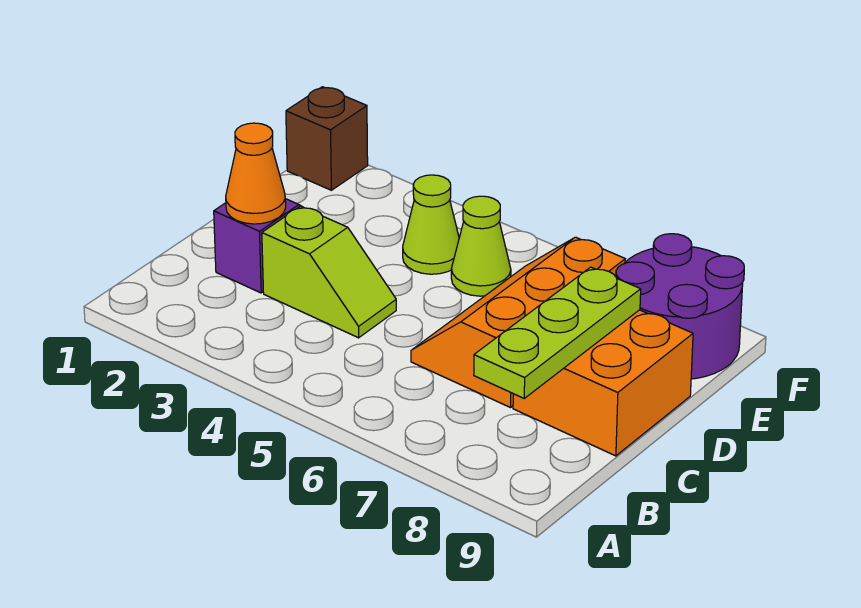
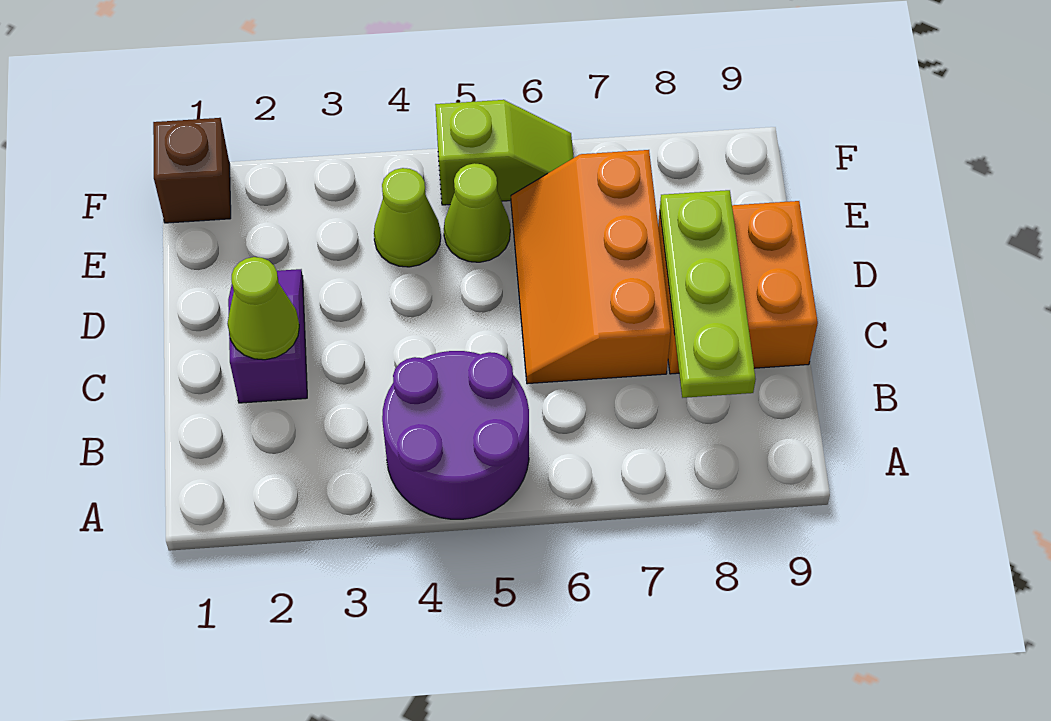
orange cone C2 level 2 -> lime cone C2 level 2
lime slope C3:C4 level 1 top 3 -> lime slope F5:F6 level 1 top 5
purple round brick E8:F9 level 1 -> purple round brick A4:B5 level 1

